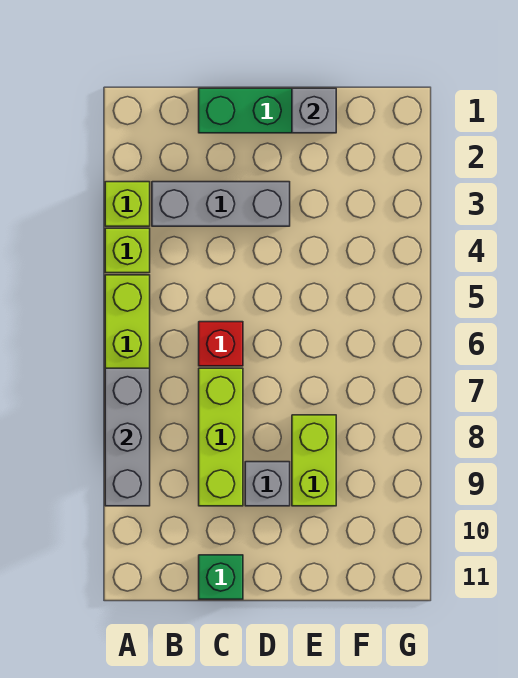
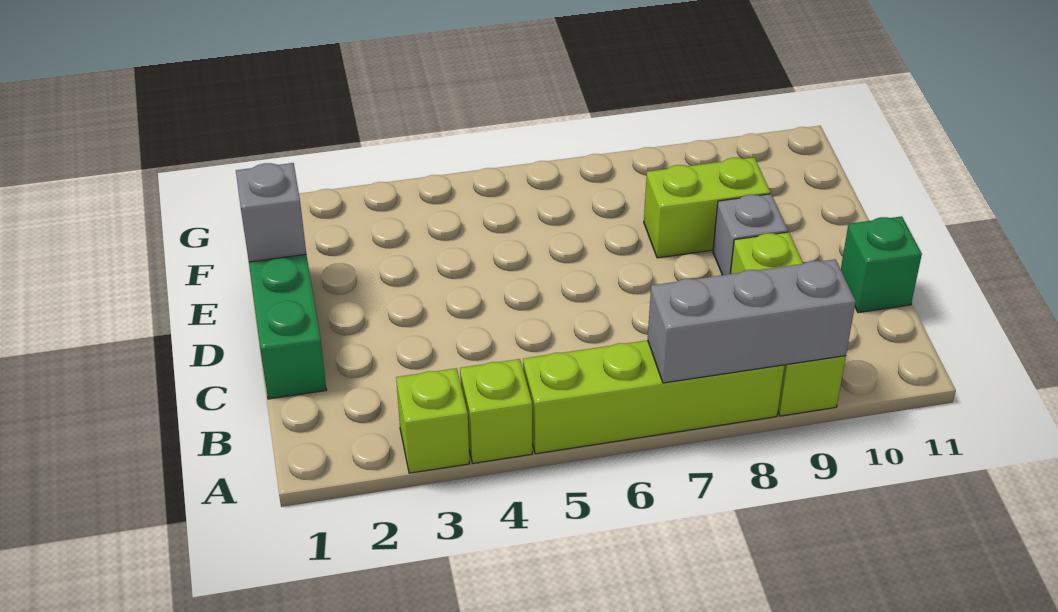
grey brick B3:D3 level 1 -> none
red brick C6 level 1 -> none
lime brick C7:C9 level 1 -> lime brick A9:C9 level 1

